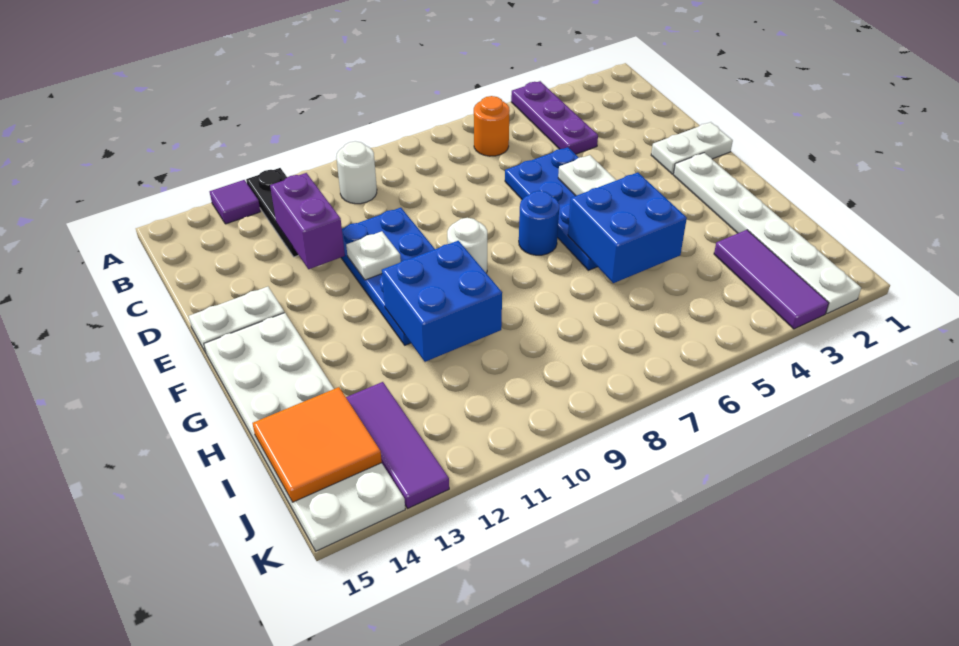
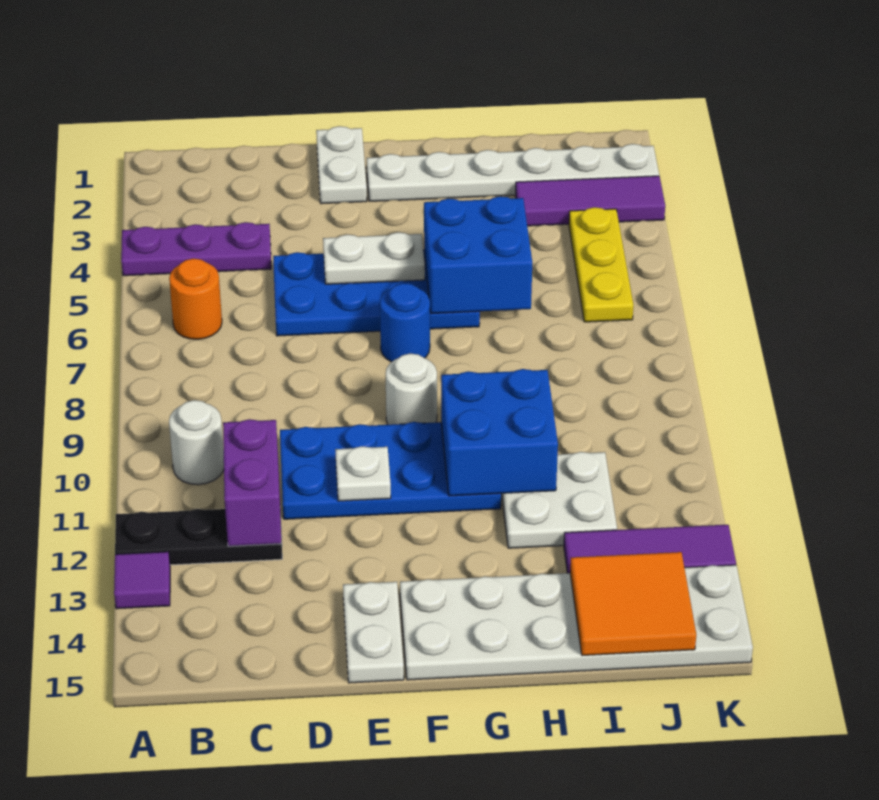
purple brick C12:D12 level 2 -> purple brick C11:C12 level 2
none -> white plate H11:I12 level 1
none -> yellow plate J4:J6 level 1

